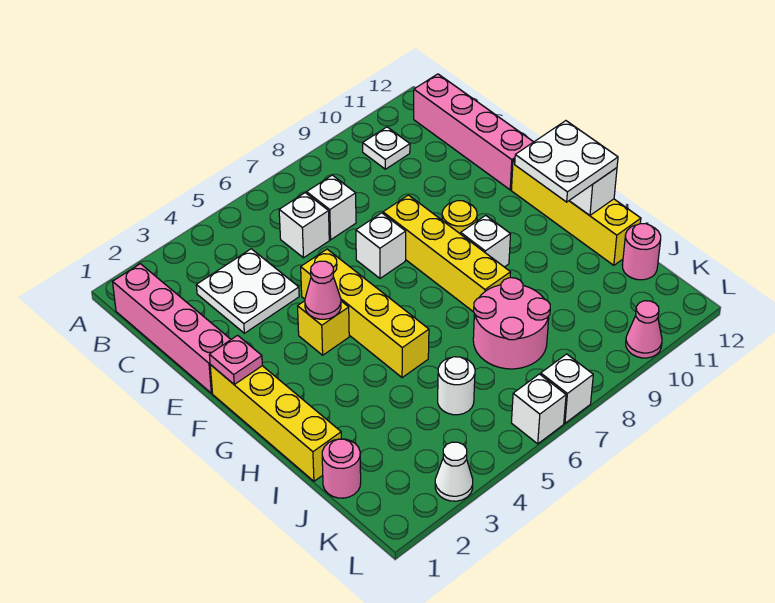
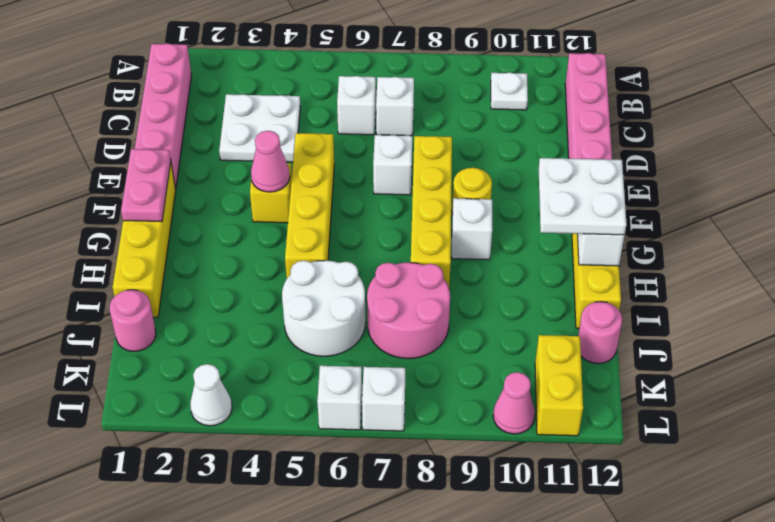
pink plate F1 level 2 -> pink plate F1:G1 level 2
white round brick J5 level 1 -> white round brick I5:J6 level 1
none -> yellow brick K11:L11 level 1

